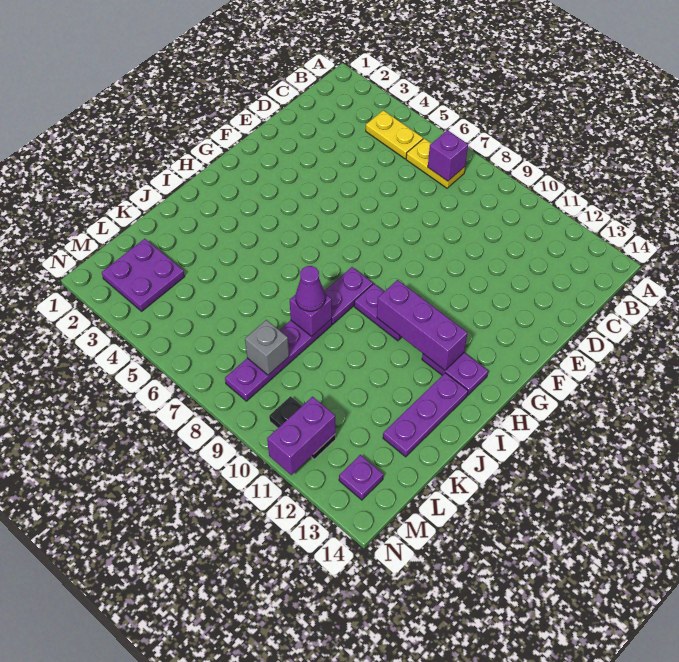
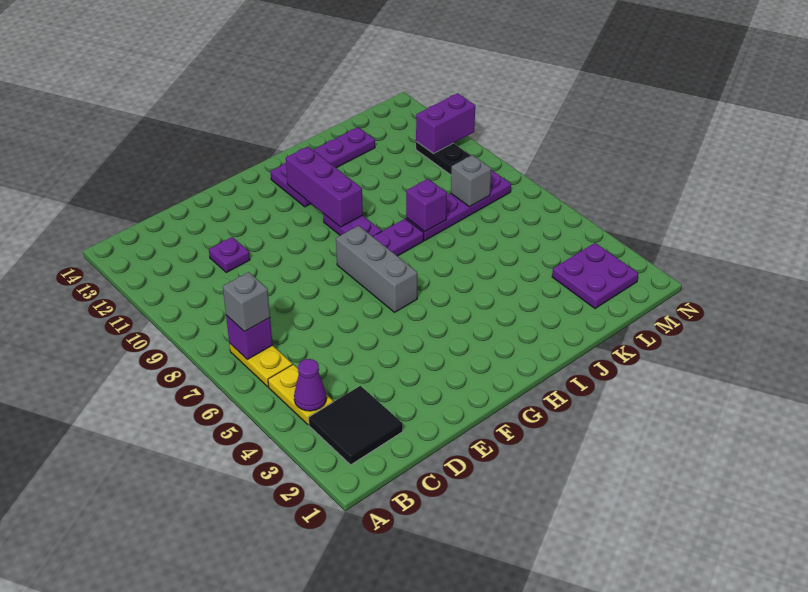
none -> black tile B2:C3 level 1
none -> grey brick B7 level 3
none -> grey brick G6:G8 level 1
purple cone J8 level 3 -> purple cone B4 level 2
purple plate M13 level 1 -> purple plate D11 level 1

